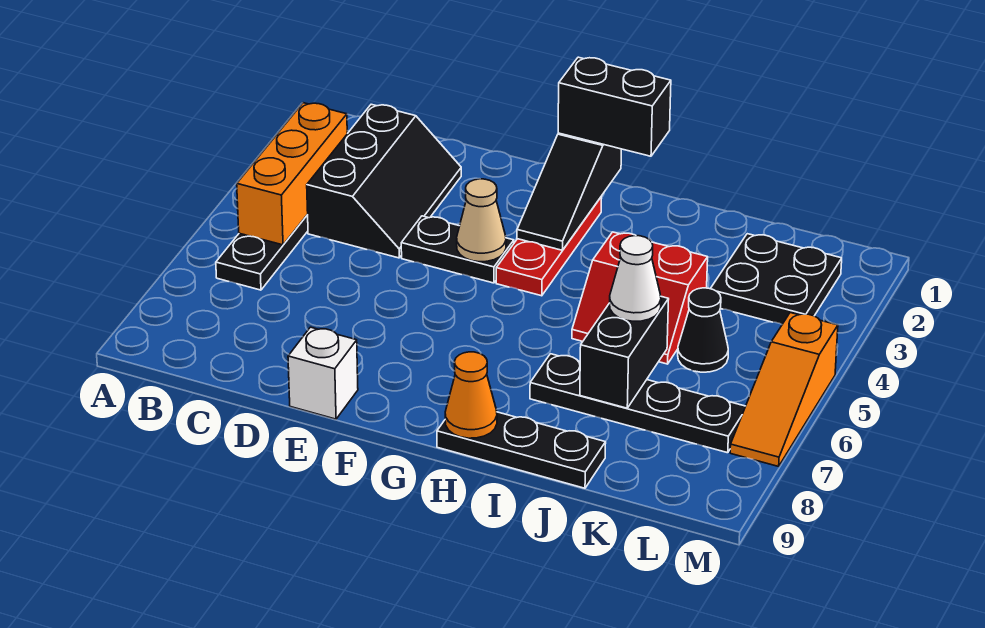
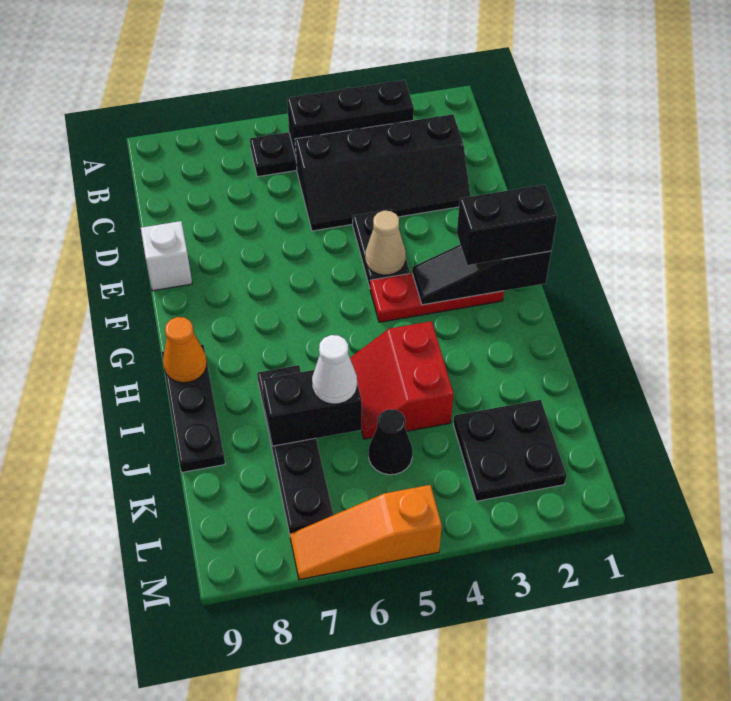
orange brick B3:B5 level 2 -> black brick B3:B5 level 2
black slope C2:D4 level 1 top C -> black slope C2:D5 level 1 top C
black brick G1:H1 level 3 -> black brick G1:G2 level 3

